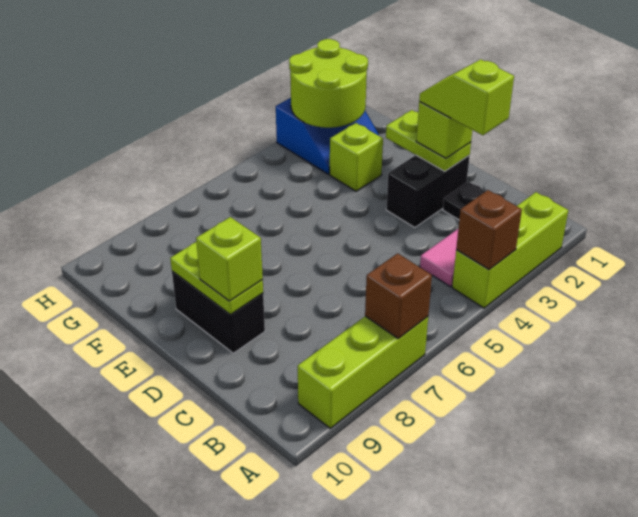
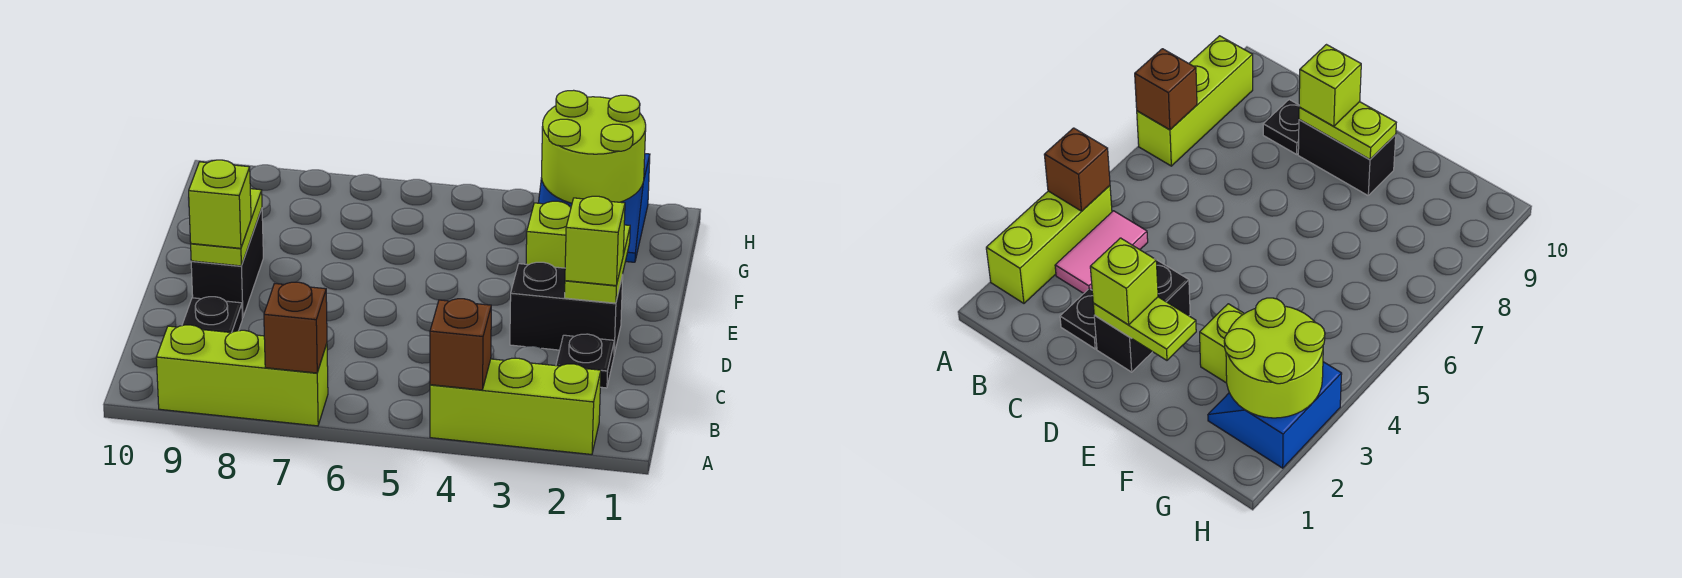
lime slope C2:D2 level 4 top C -> none
none -> black plate C9 level 1

